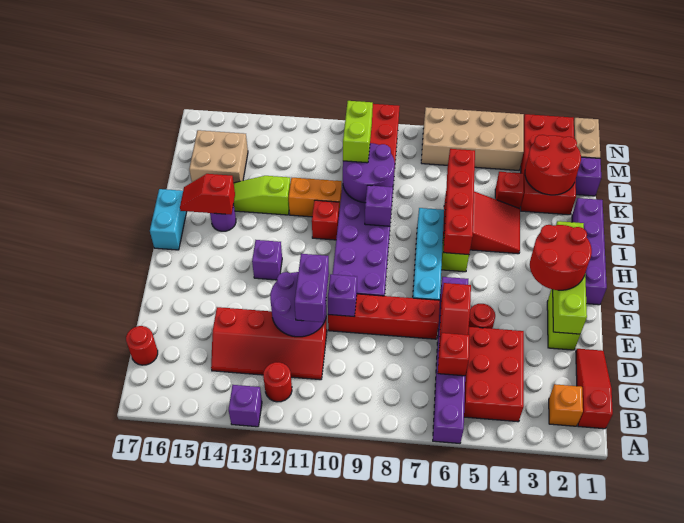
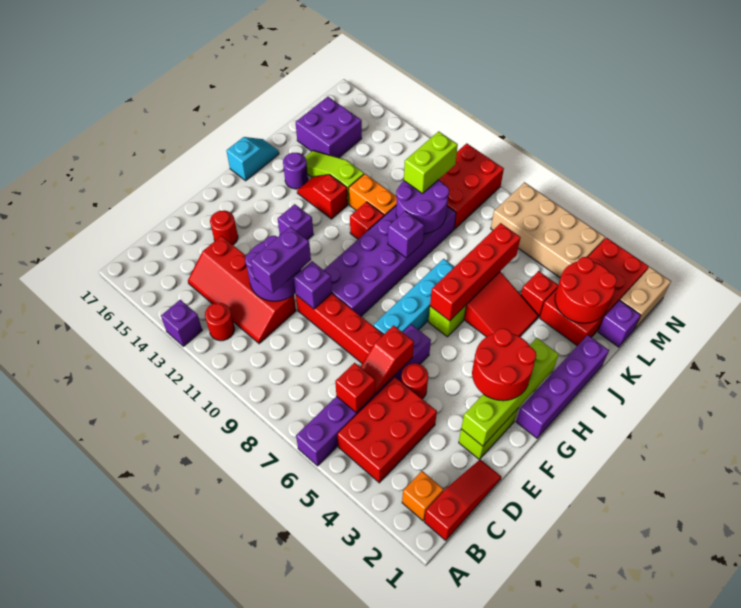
red round brick C17 level 1 -> red round brick E15 level 1
cyan brick H17:I17 level 1 -> cyan slope H17:I17 level 1 top H
red slope I15:I16 level 2 top 15 -> red slope I13:I14 level 1 top 13
tan brick K15:L16 level 1 -> purple brick K15:L16 level 1

